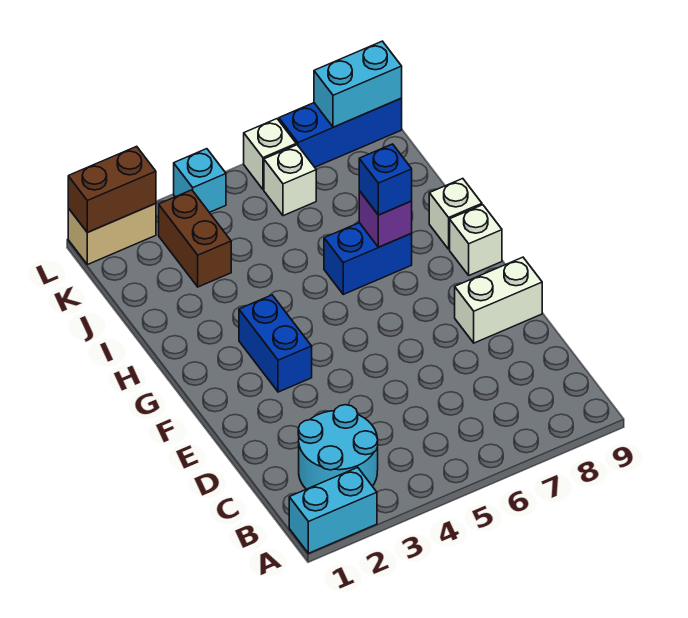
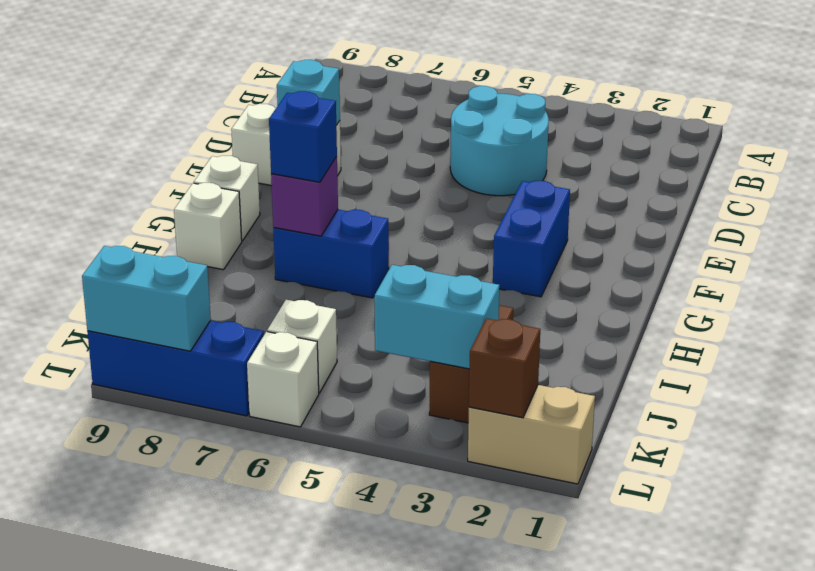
cyan brick A1:A2 level 1 -> cyan brick K3:K4 level 2
cyan round brick B2:C3 level 1 -> cyan round brick C4:D5 level 1
brown brick L1:L2 level 2 -> brown brick L2 level 2
cyan brick L4 level 1 -> cyan brick E8 level 2

